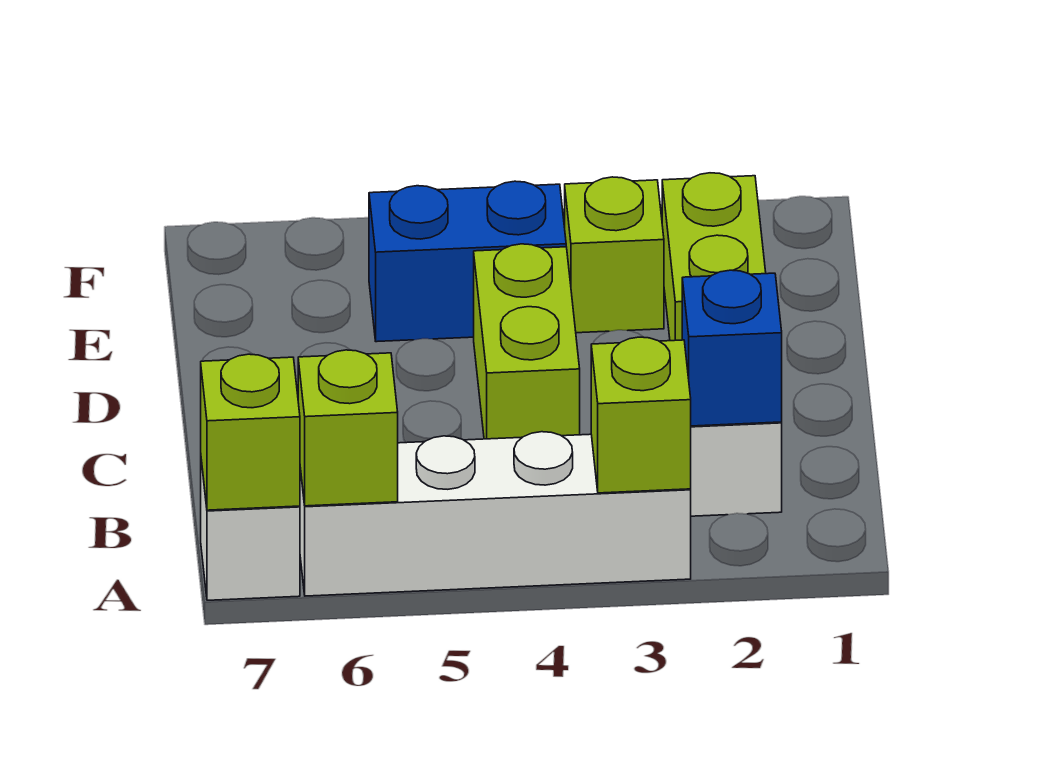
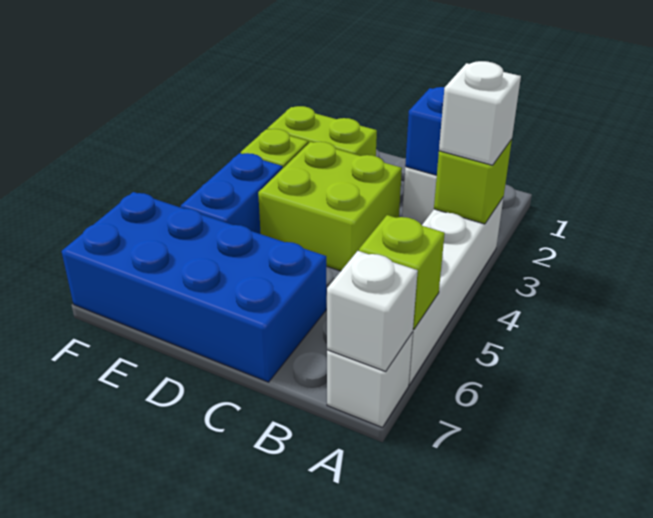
none -> white brick A3 level 3
lime brick A7 level 2 -> white brick A7 level 2
lime brick C4:D4 level 1 -> lime brick C3:D4 level 1
none -> blue brick C6:F7 level 1

